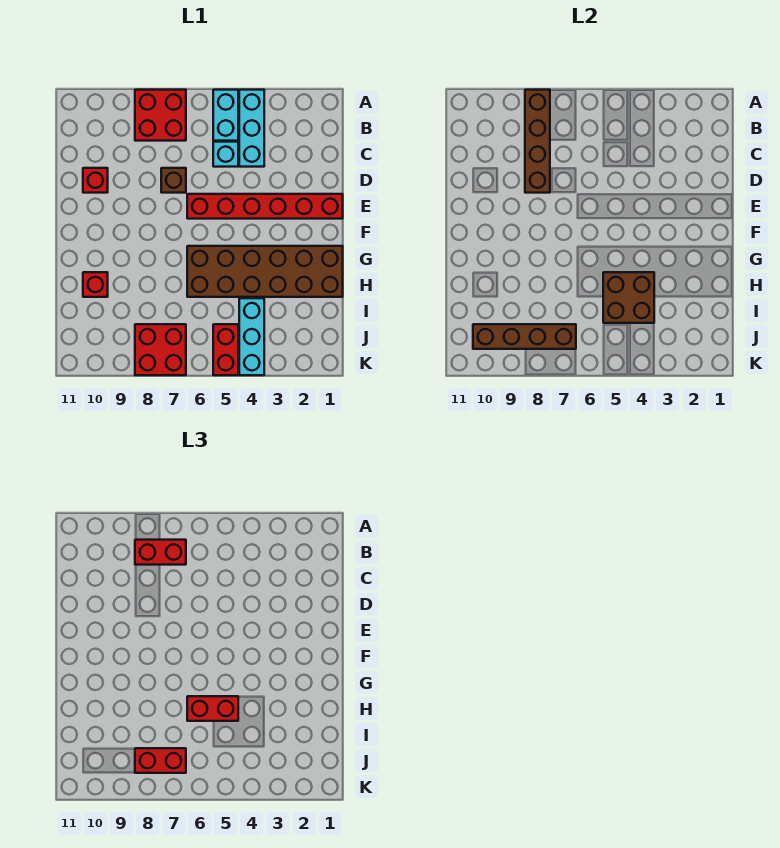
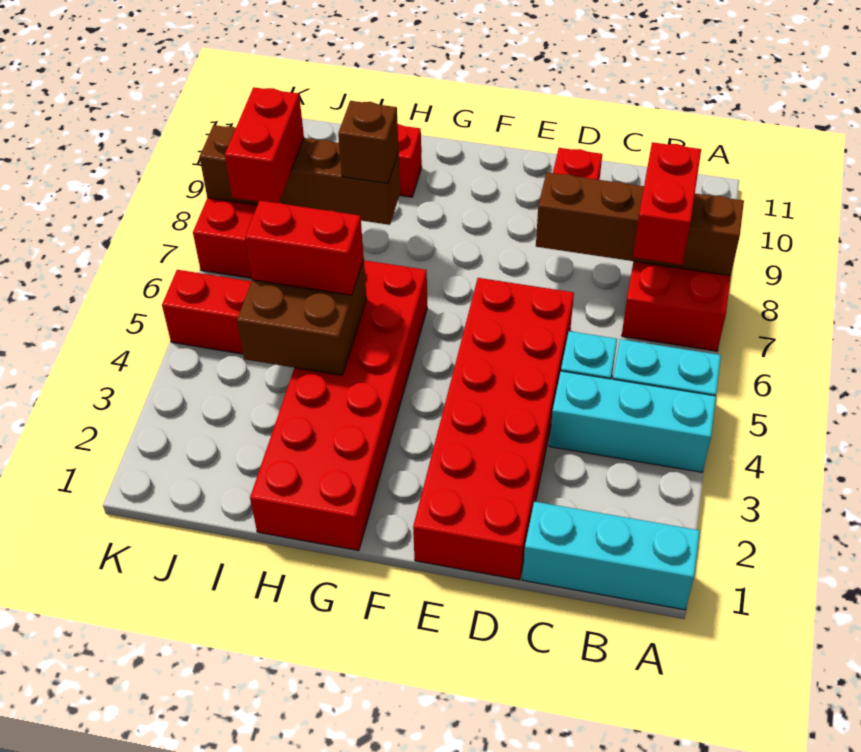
brown brick D7 level 1 -> brown brick H8 level 3
red brick E1:E6 level 1 -> red brick D1:E6 level 1
brown brick G1:H6 level 1 -> red brick G1:H6 level 1
red brick H5:H6 level 3 -> red brick H5:I5 level 3
cyan brick I4:K4 level 1 -> cyan brick A1:C1 level 1
brown brick J7:J10 level 2 -> brown brick H8:K8 level 2

